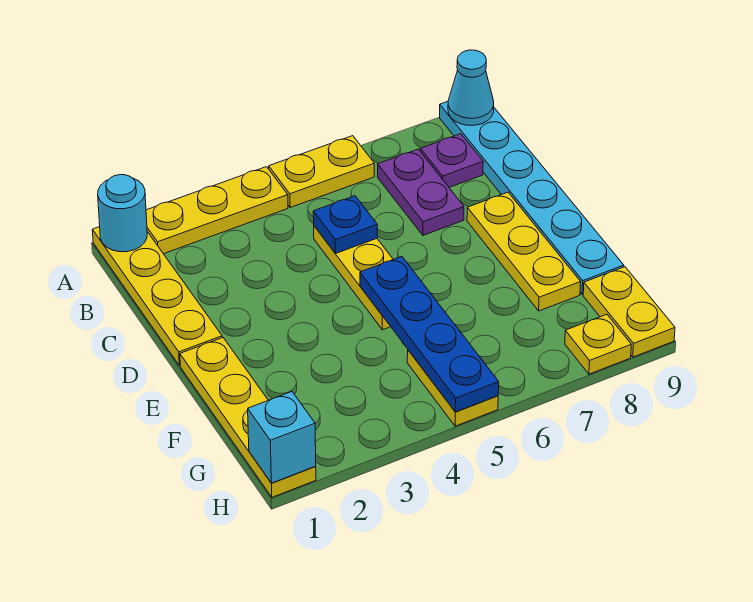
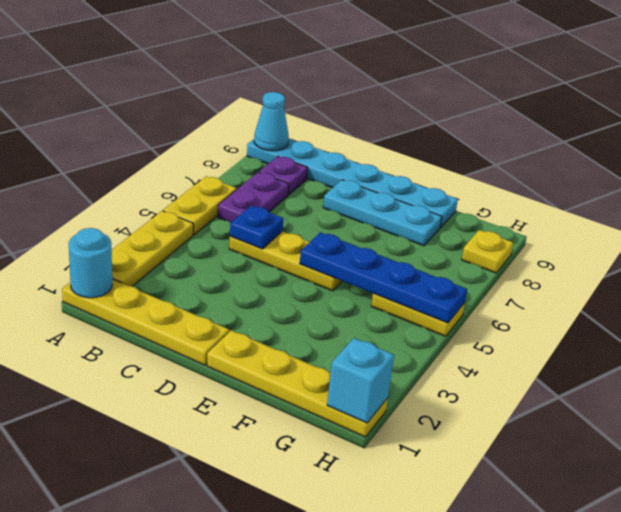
purple plate B7:C7 level 1 -> purple plate B6:B7 level 1
yellow plate D8:F8 level 1 -> cyan plate D8:F8 level 1
yellow plate G9:H9 level 1 -> none

